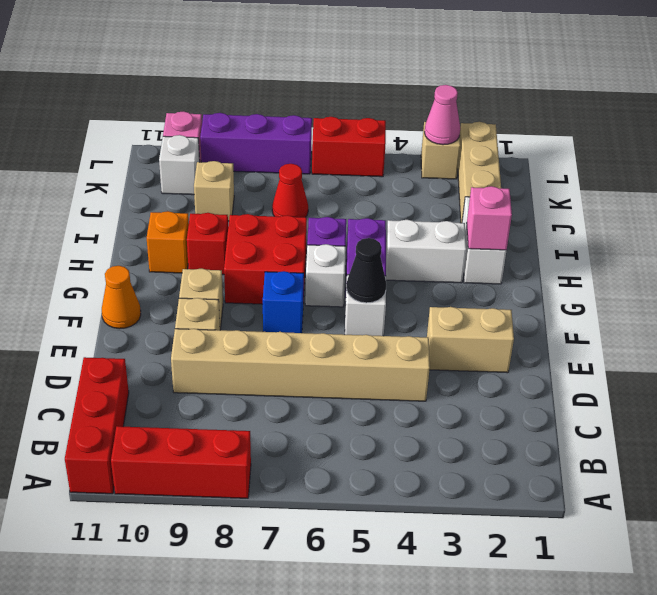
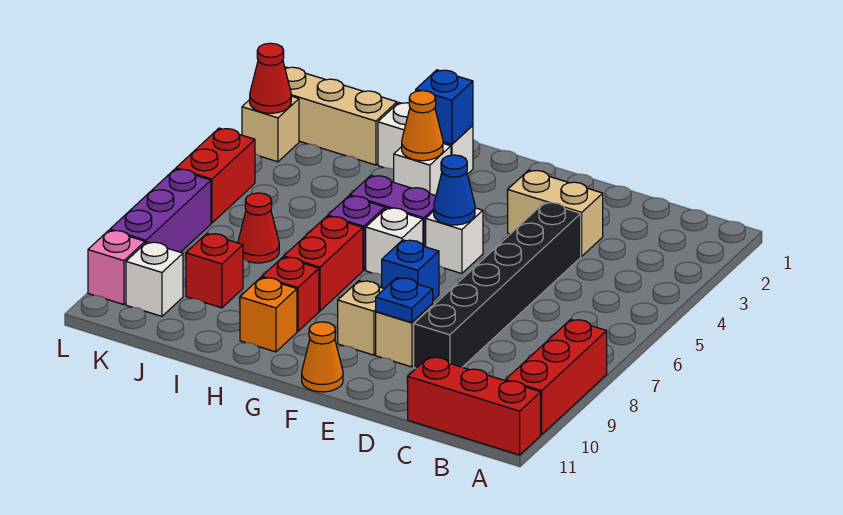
tan brick D4:D9 level 1 -> black brick D4:D9 level 1
tan brick E2:E3 level 1 -> tan brick D3:E3 level 1
none -> blue plate E9 level 2
black cone F5 level 2 -> blue cone F5 level 2
red brick G7:H8 level 1 -> red brick H7:H8 level 1
pink brick H2 level 2 -> blue brick H2 level 2
white brick H3:H4 level 1 -> white brick H3 level 1
none -> orange cone H3 level 2
tan brick J9 level 1 -> red brick J9 level 1
pink cone L3 level 2 -> red cone L3 level 2

